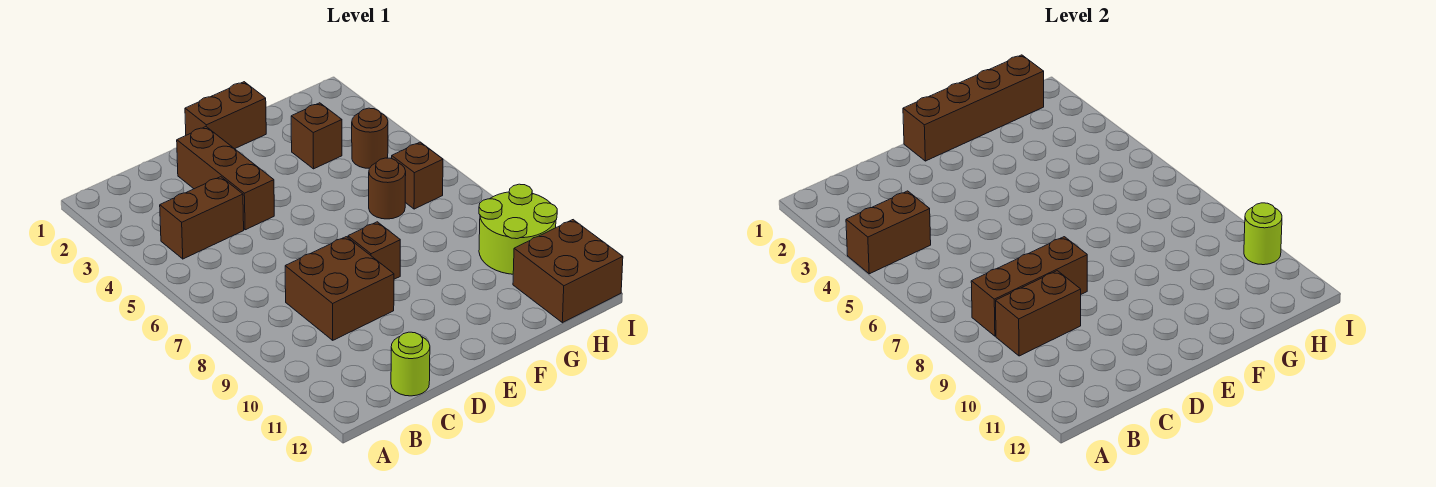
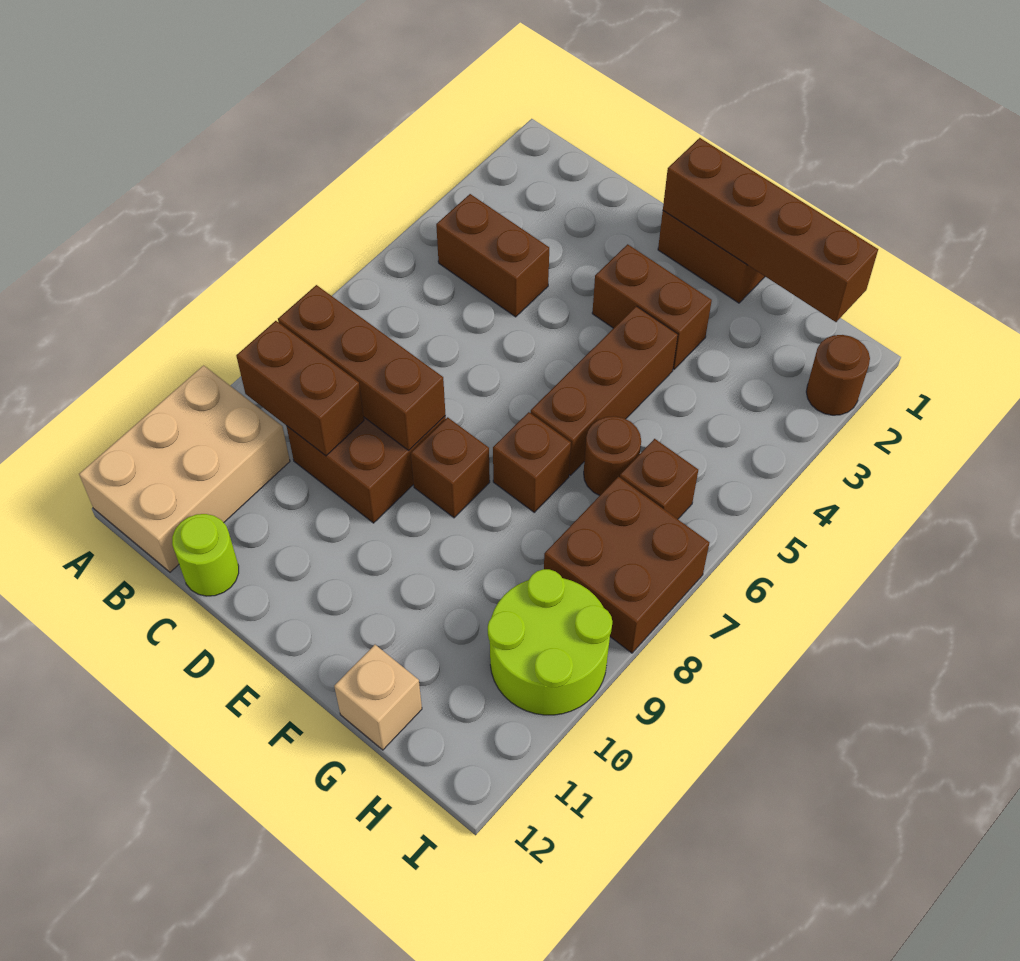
brown brick A4:B4 level 2 -> brown brick E3:F3 level 1
none -> tan brick A10:B12 level 1
brown brick D2:D4 level 1 -> brown brick F4:F6 level 1
brown brick G3 level 1 -> brown brick F7 level 1
none -> tan brick G12 level 1
brown round brick H4 level 1 -> brown round brick I2 level 1
brown brick H11:I12 level 1 -> brown brick H7:I8 level 1
lime round brick I10 level 2 -> none

